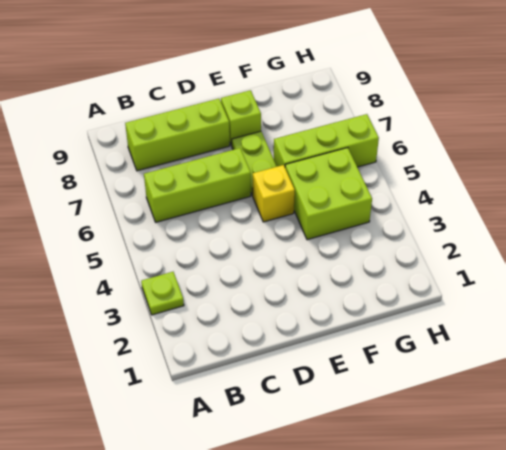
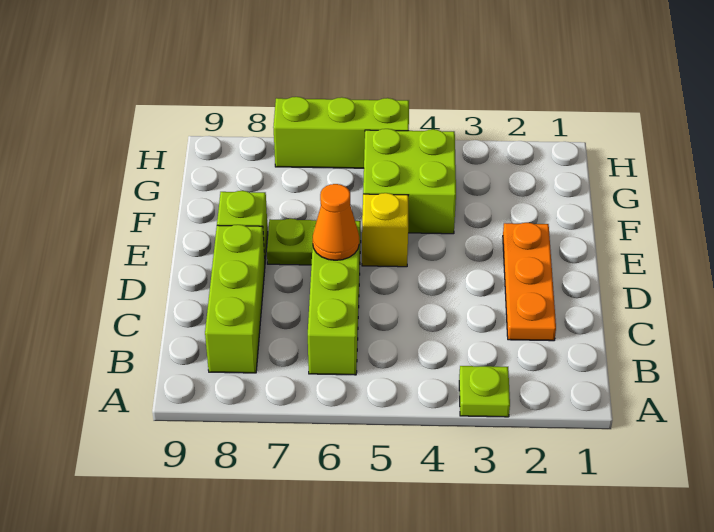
none -> orange plate C2:E2 level 1
none -> orange cone D6 level 2
lime brick F6:H6 level 1 -> lime brick H5:H7 level 1

